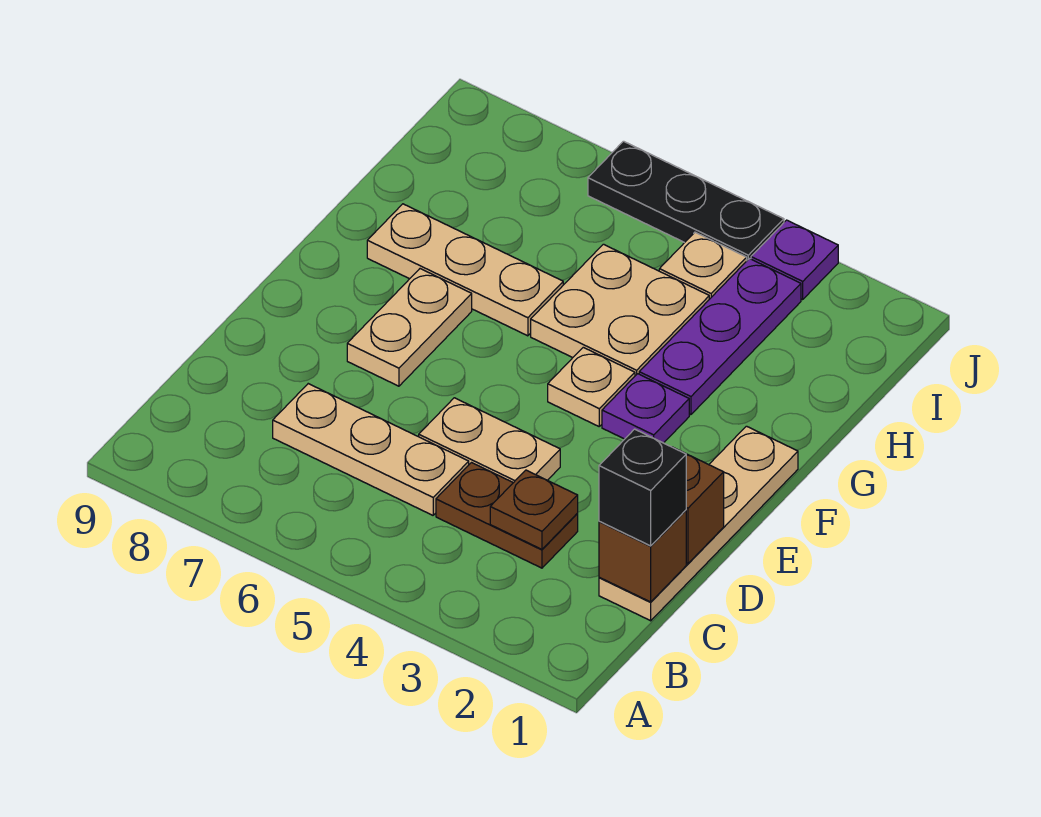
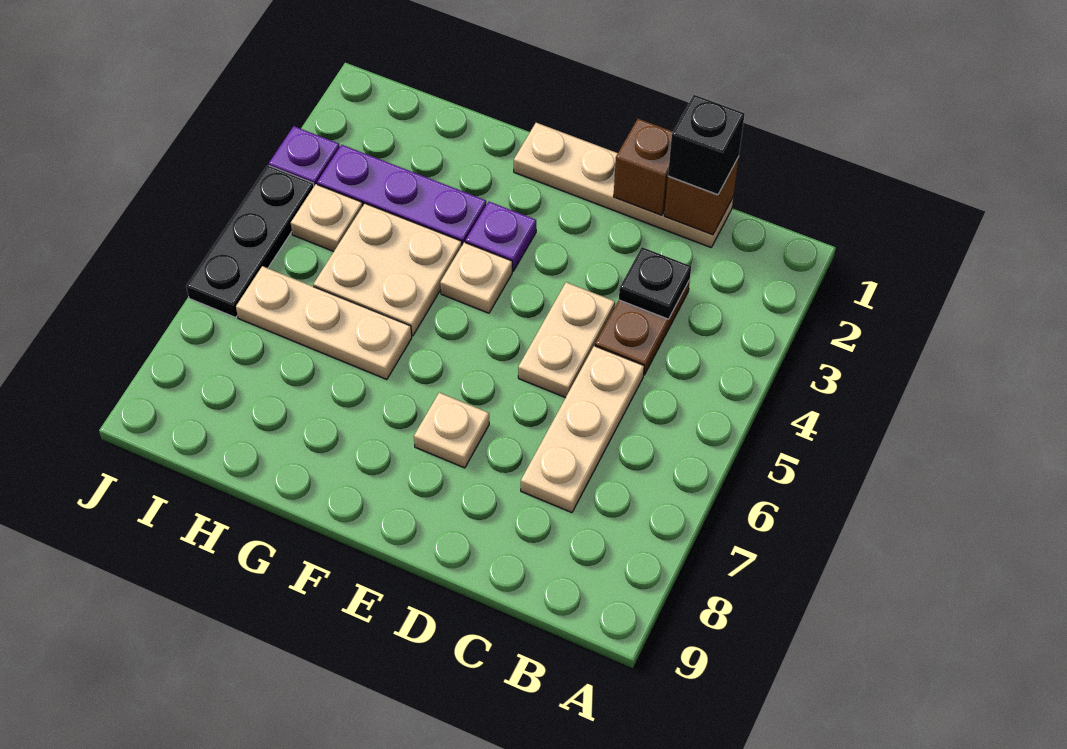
brown plate C3 level 2 -> black plate C3 level 2
tan plate E7:F7 level 1 -> tan plate E7 level 1
tan plate G6:G8 level 1 -> tan plate G6:I6 level 1

